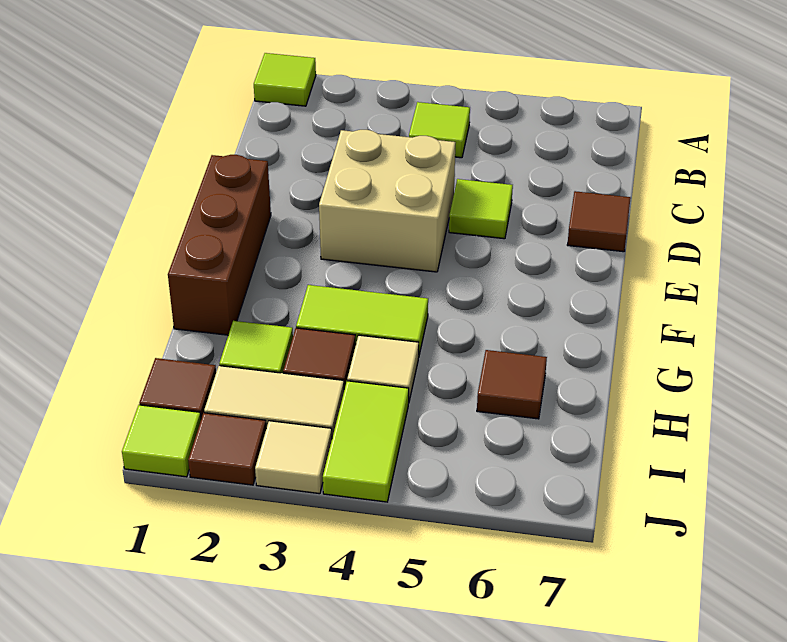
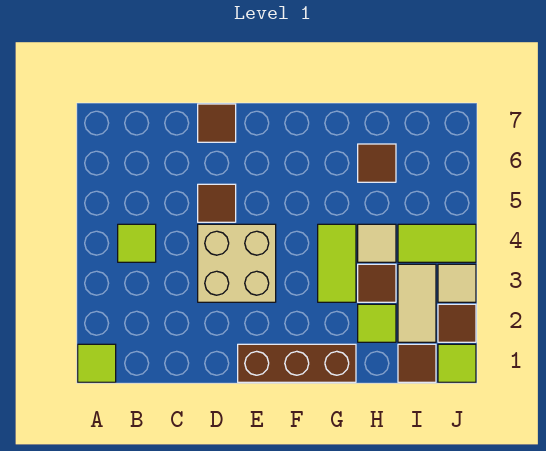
lime tile D5 level 1 -> brown tile D5 level 1

